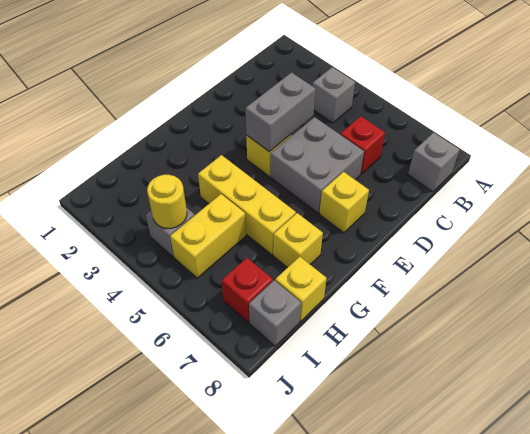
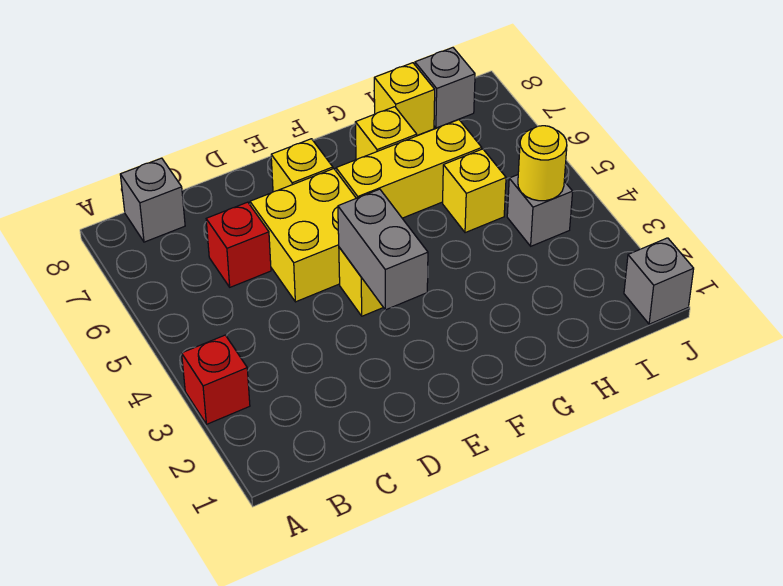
grey brick B4 level 1 -> grey brick J1 level 1
grey brick D4:E4 level 2 -> grey brick E3:E4 level 2
grey brick D5:E6 level 1 -> yellow brick D5:E6 level 1
yellow brick G4:G6 level 1 -> yellow brick F6:H6 level 1
yellow brick H5:I5 level 1 -> yellow brick H5 level 1
red brick I7 level 1 -> red brick A3 level 1

